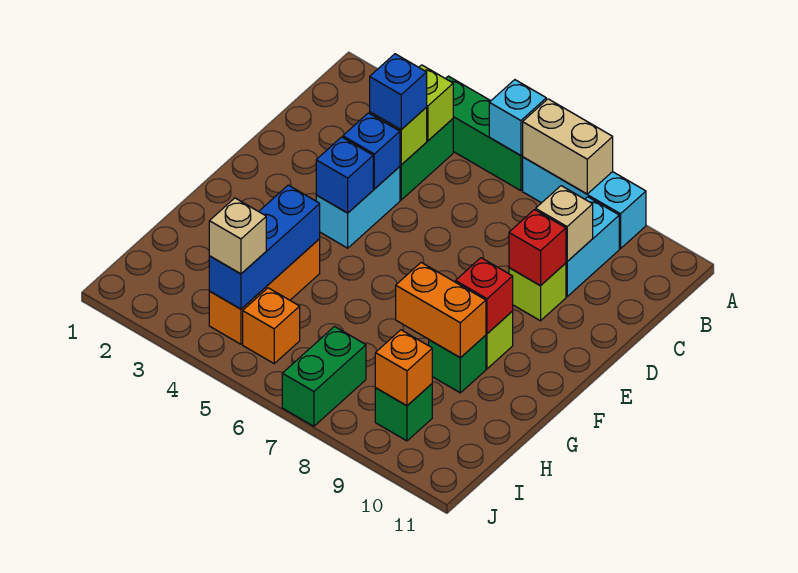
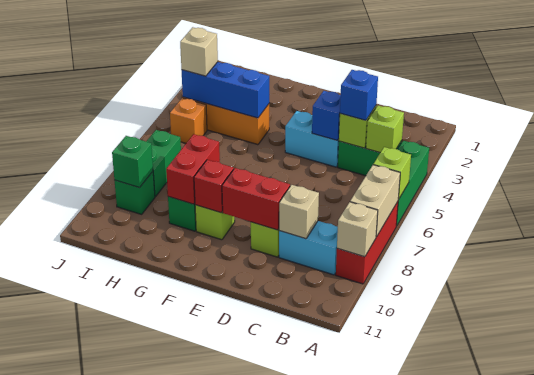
cyan brick A6 level 2 -> lime brick A6 level 2
cyan brick A7:A9 level 1 -> red brick A7:A9 level 1
none -> tan brick A9 level 2
red brick D9 level 2 -> red brick D9:E9 level 2
blue brick E4 level 2 -> none
orange brick G8:G9 level 2 -> red brick G8:G9 level 2
green brick I7:J7 level 1 -> green brick I7:I8 level 1
orange brick I9 level 2 -> green brick I9 level 2

